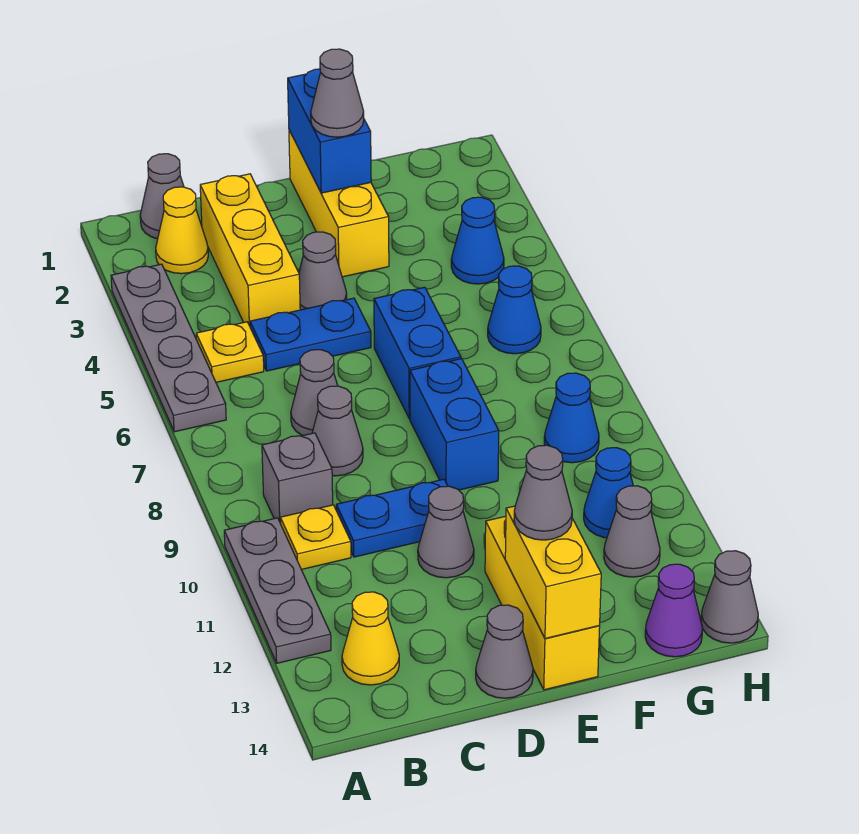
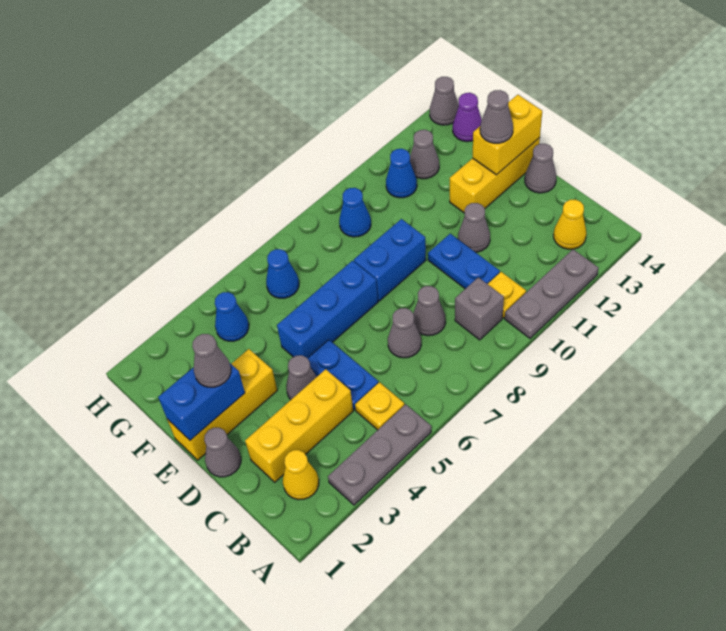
grey plate A3:A6 level 1 -> grey plate A3:A5 level 1
grey cone B1 level 1 -> grey cone D1 level 1
blue brick E6:E7 level 1 -> blue brick E5:E7 level 1

